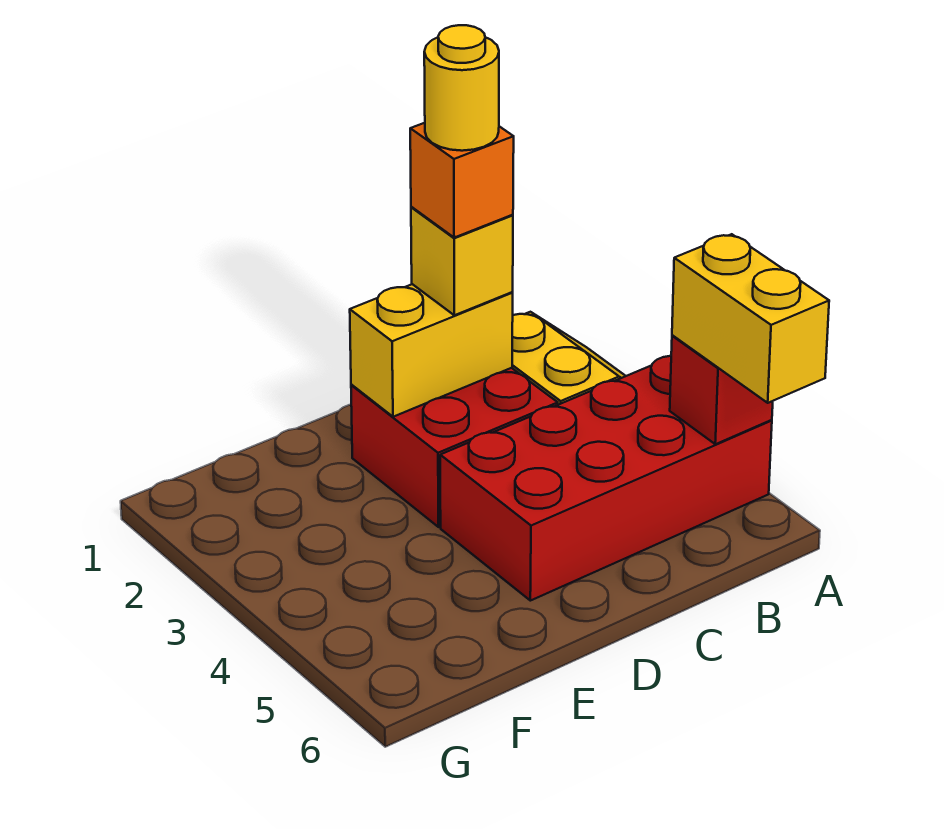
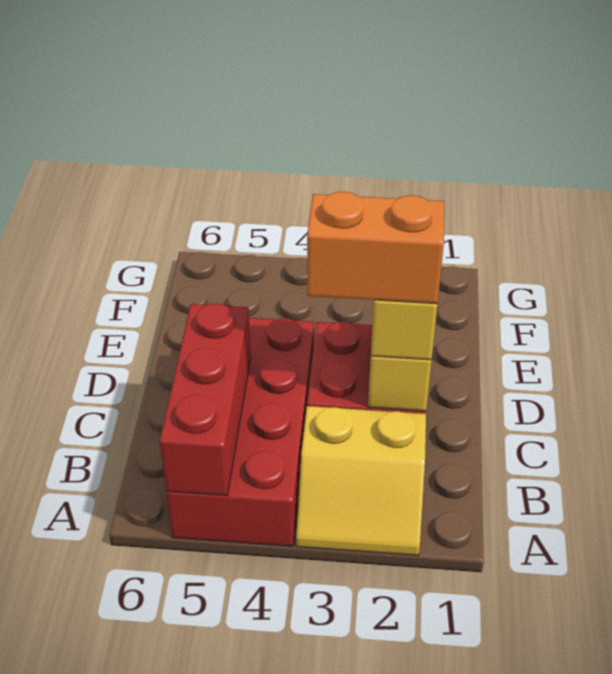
red brick A5 level 2 -> red brick A5:C5 level 2
yellow brick A5:A6 level 3 -> none
orange brick C2 level 4 -> orange brick C2:C3 level 4
yellow round brick C2 level 5 -> none

